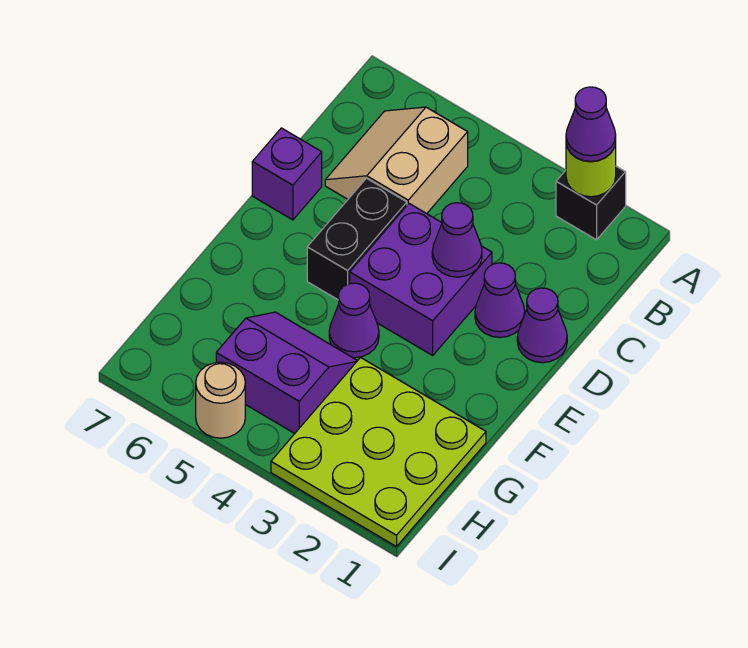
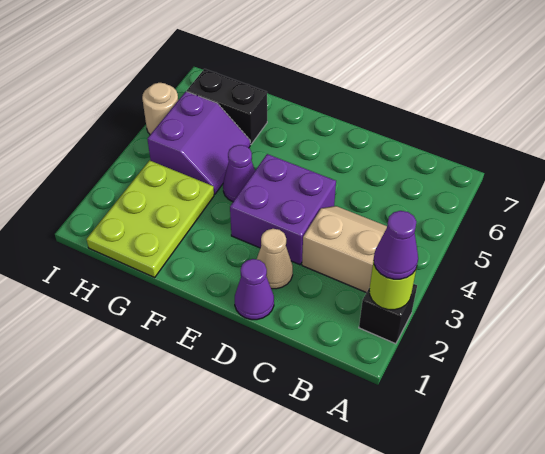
tan slope B5:C6 level 1 top 5 -> tan slope B3:C4 level 1 top 3
purple cone D2 level 1 -> tan cone D2 level 1
purple cone D3 level 2 -> none
black brick D5:E5 level 1 -> black brick G6:H6 level 1
purple brick D7 level 1 -> none
lime plate G1:I3 level 1 -> lime plate G1:H3 level 1

